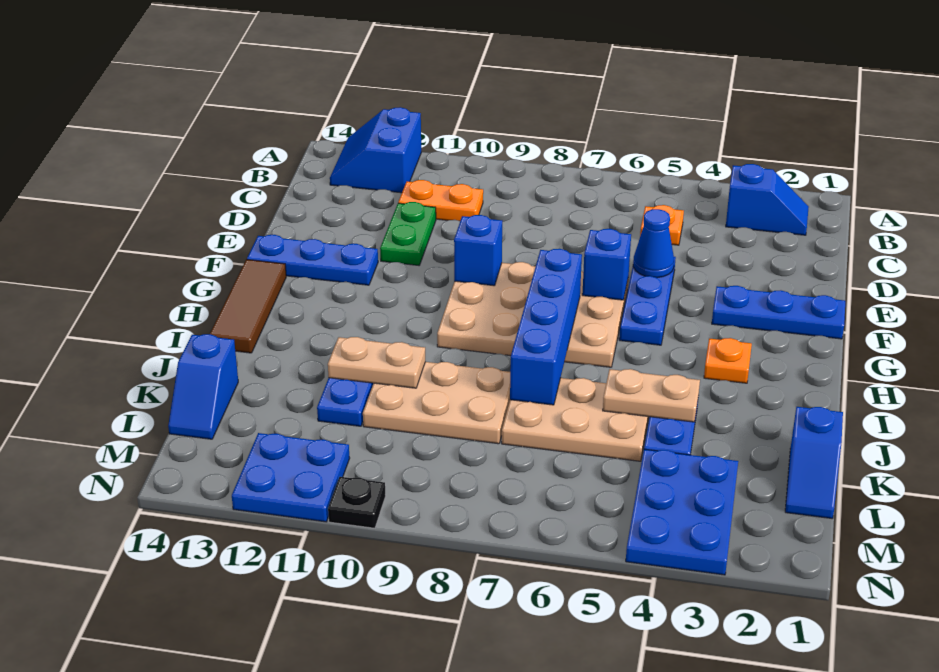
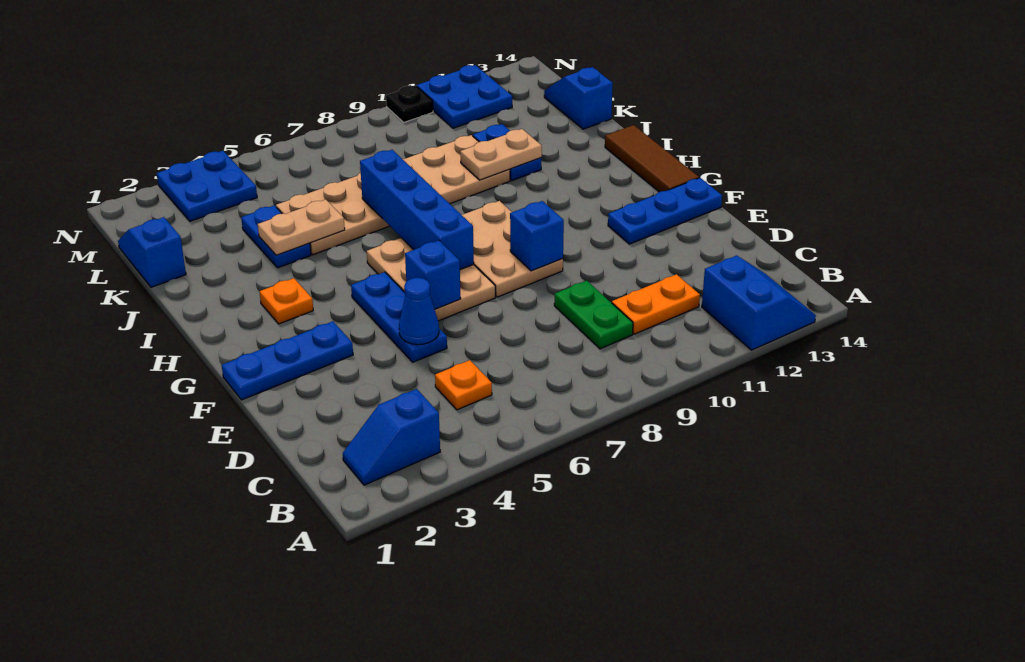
green plate D11:E11 level 1 -> green plate C9:D9 level 1
blue plate L3:N4 level 1 -> blue plate M3:N4 level 1

